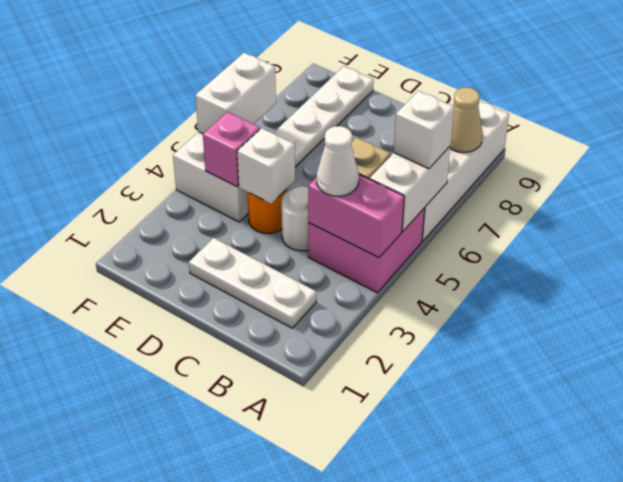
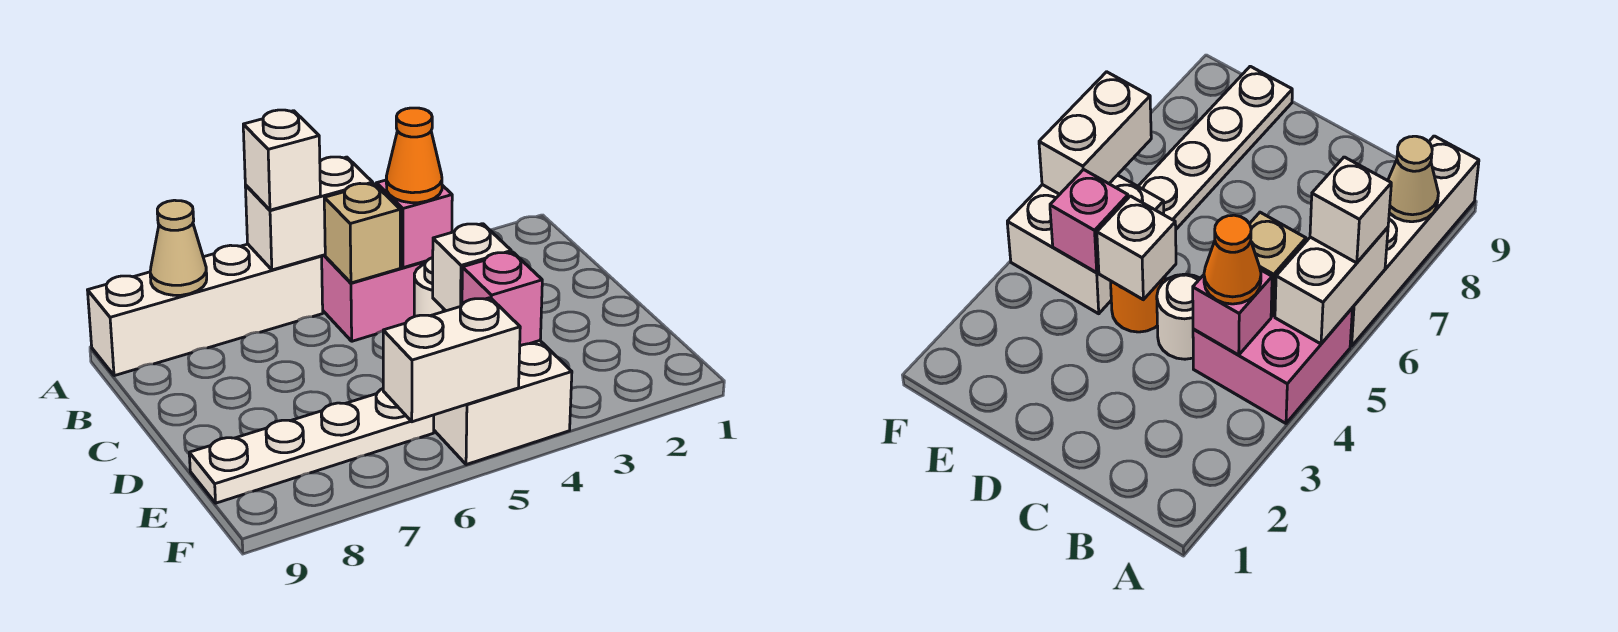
pink brick A4:B4 level 2 -> pink brick B4 level 2
white plate B2:D2 level 1 -> none
white cone B4 level 3 -> orange cone B4 level 3

